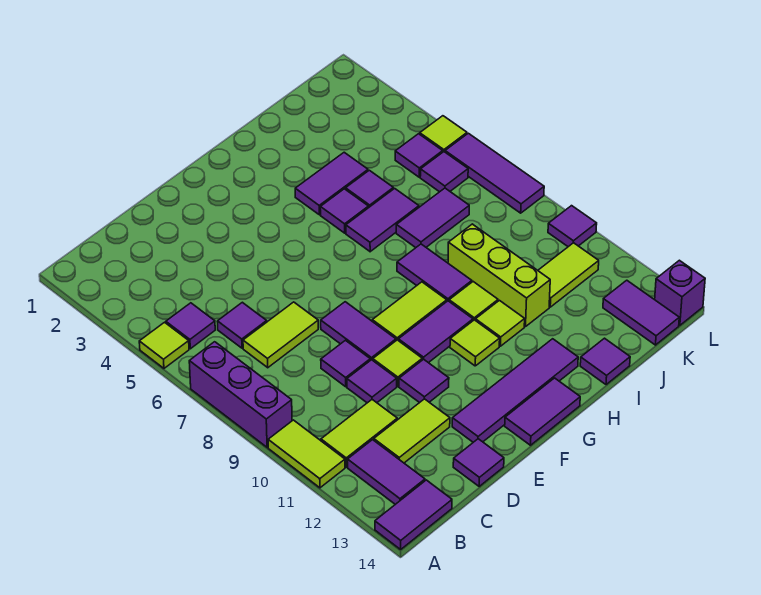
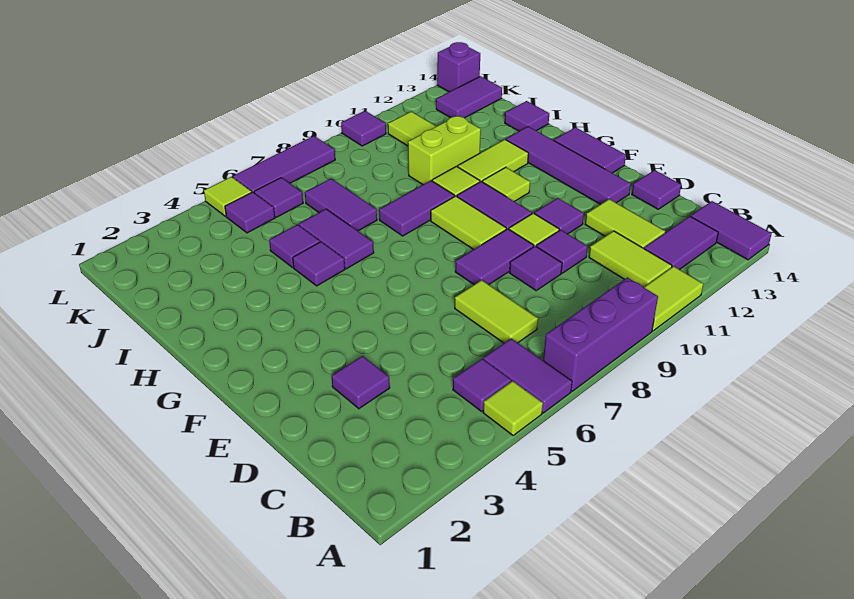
purple tile C6 level 1 -> purple tile D3 level 1
purple tile H4:I4 level 1 -> purple tile A6:B6 level 1
lime tile H11 level 1 -> lime tile H11:H12 level 1
lime brick I9:I11 level 1 -> lime brick I10:I11 level 1

